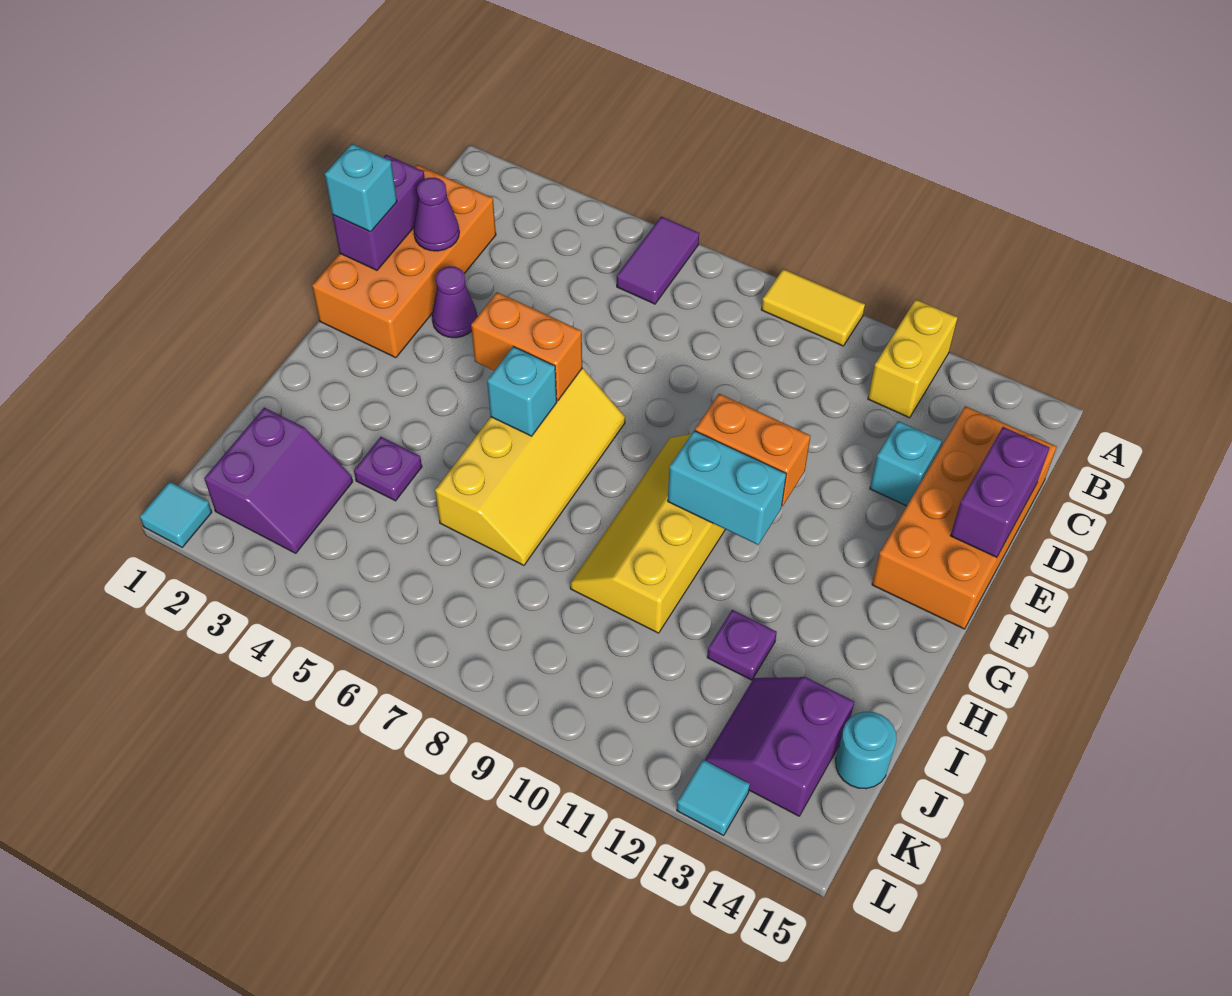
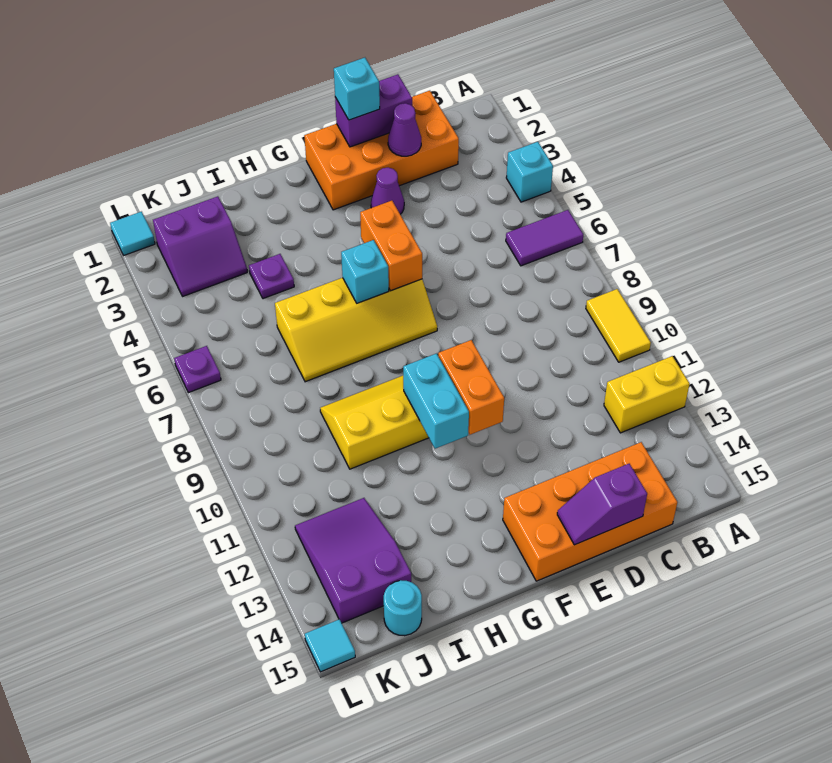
cyan brick D13 level 1 -> cyan brick A4 level 1
purple brick D15:E15 level 2 -> purple slope D15:E15 level 2 top D
purple plate I12 level 1 -> purple plate L6 level 1
purple slope J13:K14 level 1 top 14 -> purple slope J12:K14 level 1 top 14
cyan tile L13 level 1 -> cyan tile L15 level 1

